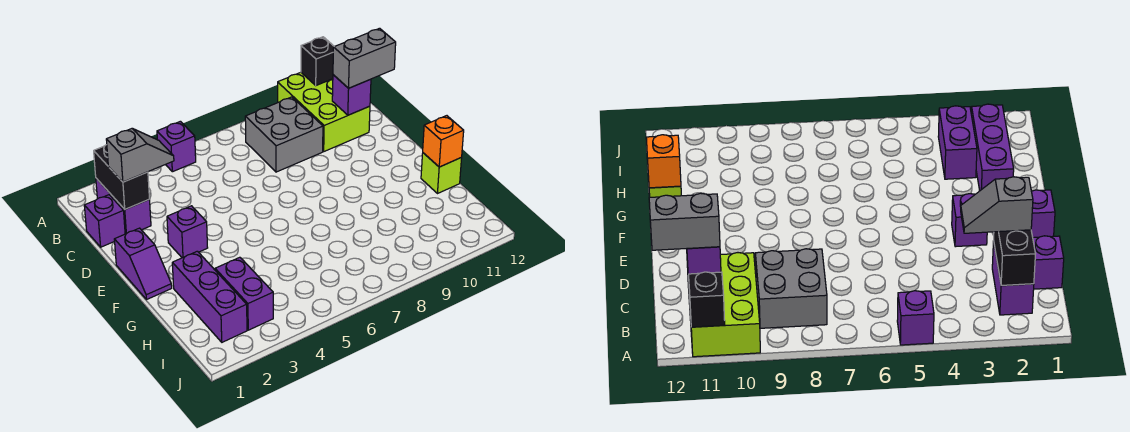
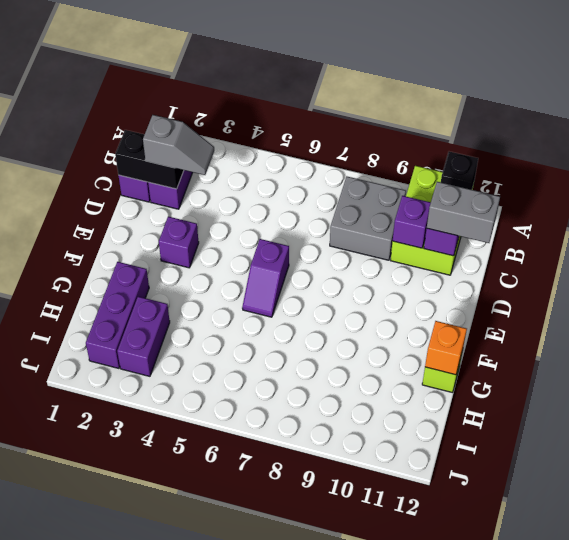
purple brick A5 level 1 -> purple brick C10 level 2
black brick B2:C2 level 2 -> black brick C1:C2 level 2
purple slope E1:F1 level 1 top E -> purple slope E6:F6 level 1 top E

